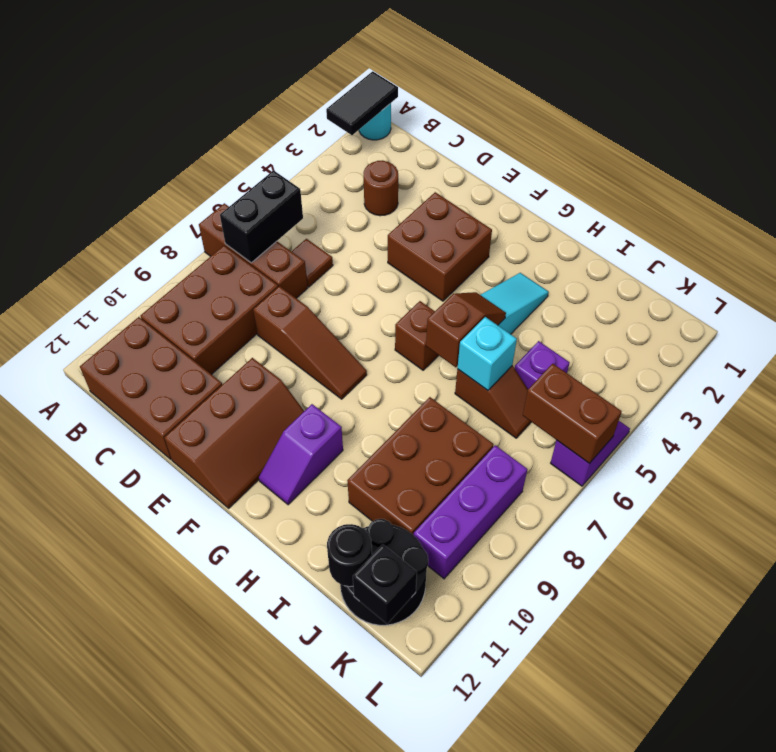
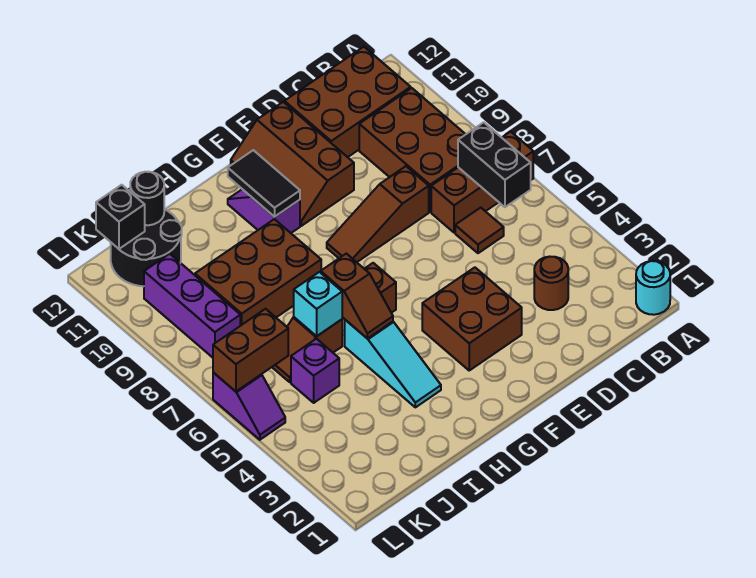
black tile A1:A2 level 2 -> black tile G10:G11 level 2
brown brick I8:J10 level 1 -> brown brick H8:J9 level 1

